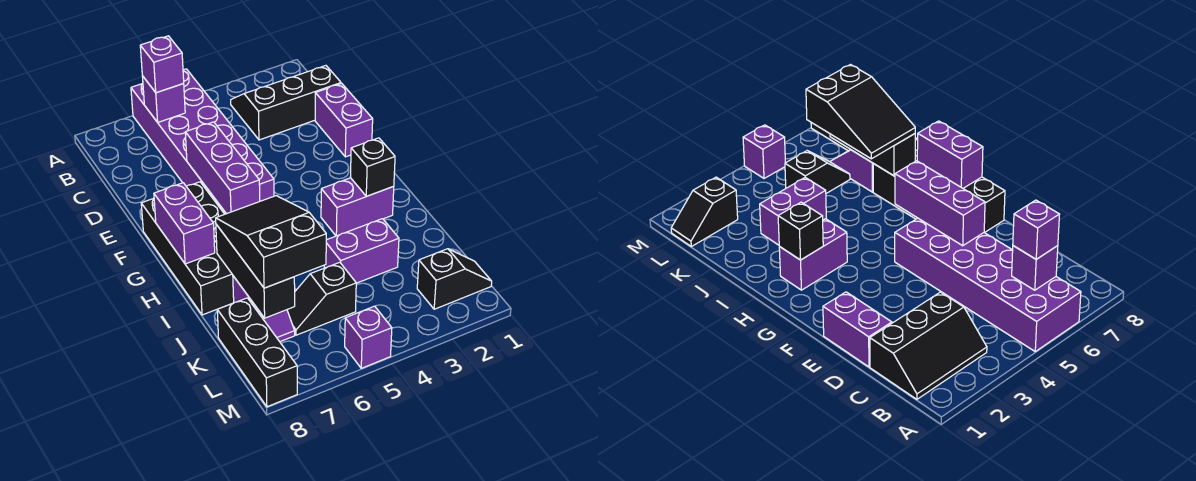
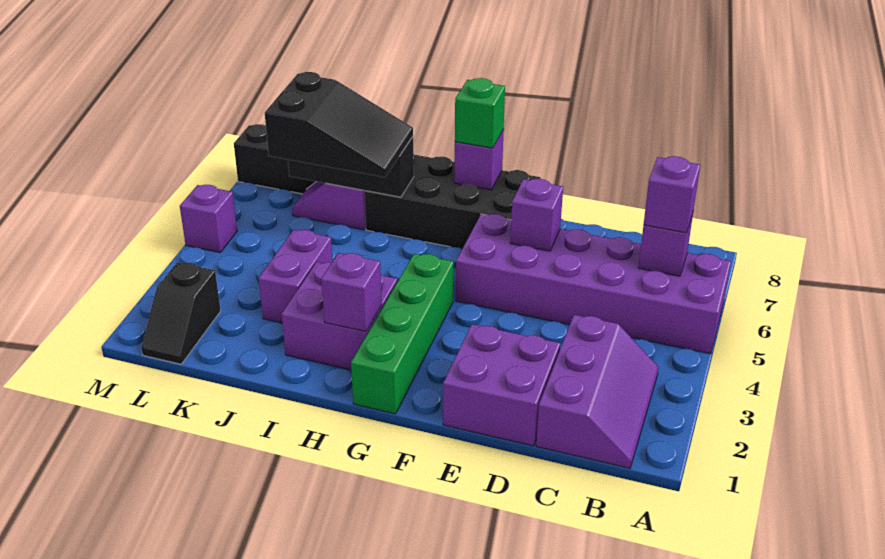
black slope B1:C3 level 1 top C -> purple slope B1:C3 level 1 top C
purple brick D1:E1 level 1 -> purple brick D1:E2 level 1
purple brick E6:G6 level 2 -> purple brick E6 level 2
none -> green brick G1:G4 level 1
purple brick G8:H8 level 2 -> purple brick G8 level 2
none -> green brick G8 level 3
purple brick H2:H3 level 1 -> purple brick H2:I3 level 1
black brick H2 level 2 -> purple brick H2 level 2
black slope K5:K6 level 1 top 5 -> none

